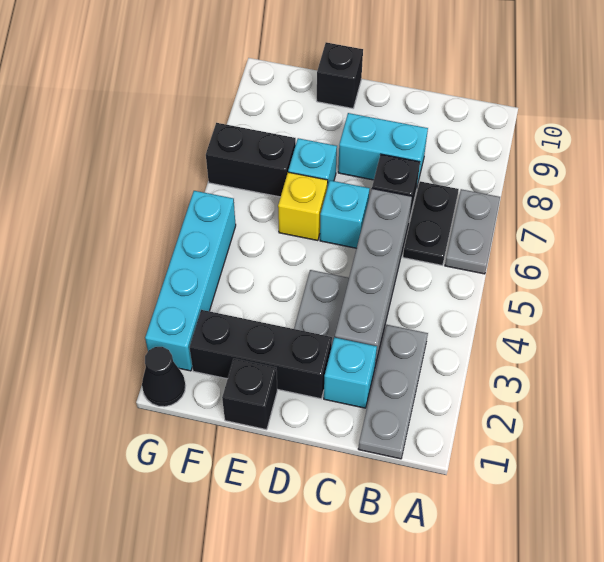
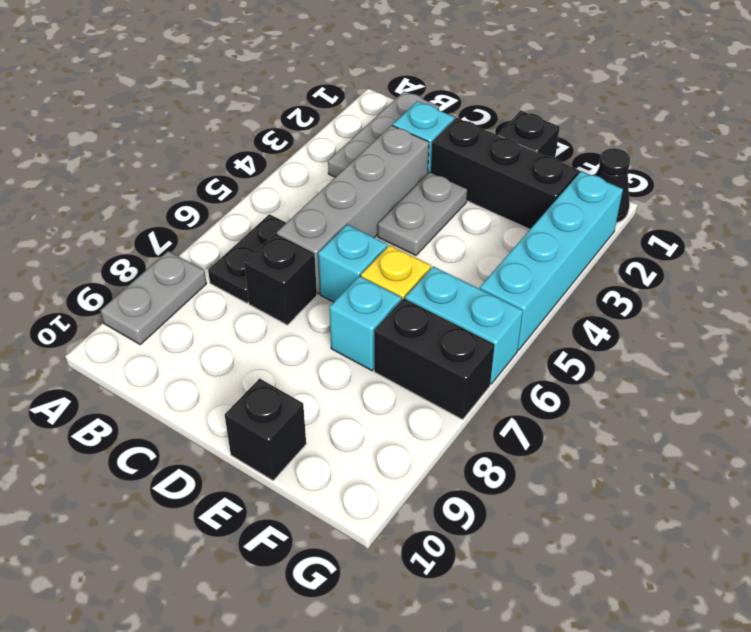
grey plate A6:A7 level 1 -> grey plate A8:A9 level 1
cyan brick C8:D8 level 1 -> cyan brick F6:G6 level 1

